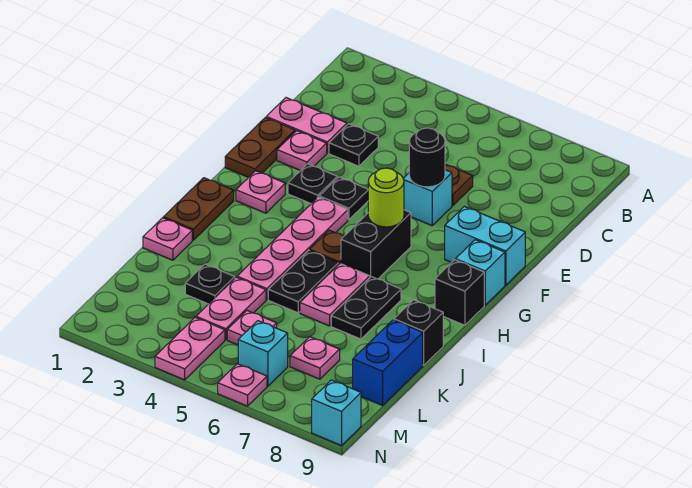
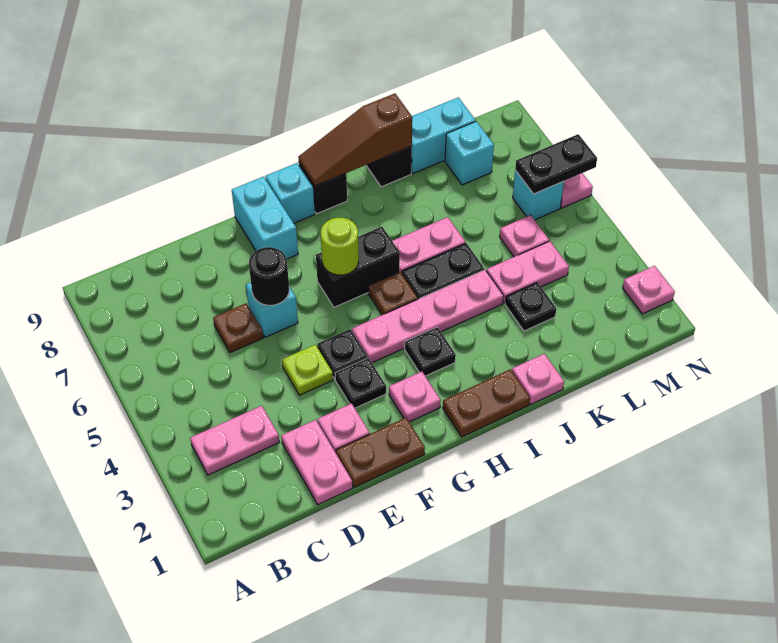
black plate D3 level 1 -> black plate H3 level 1
none -> lime plate E4 level 1
none -> brown slope H9:J9 level 2 top J
black plate I7:J7 level 1 -> black plate M6:N6 level 2
blue brick K9:L9 level 1 -> cyan brick K9:L9 level 1
pink plate L7 level 1 -> pink plate N2 level 1
pink plate M4:N4 level 1 -> pink plate B3:C3 level 1
cyan brick N9 level 1 -> cyan brick L8 level 1

